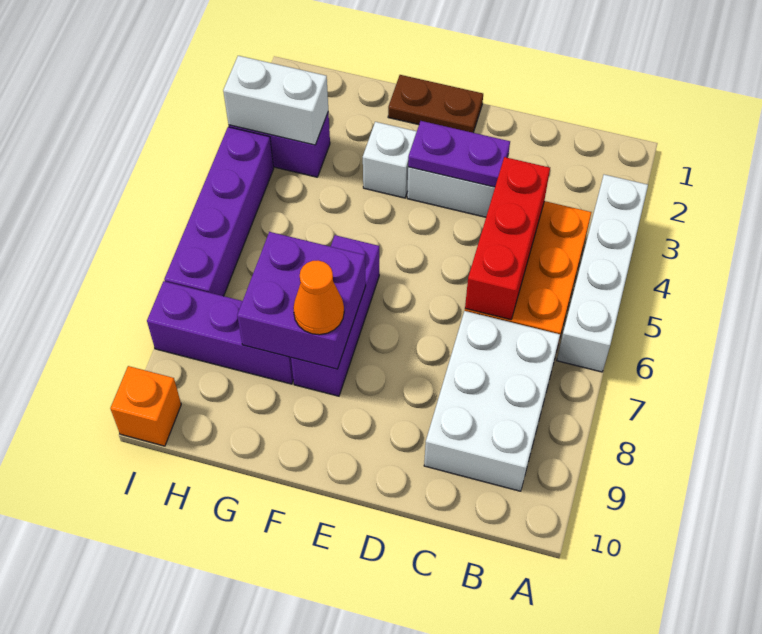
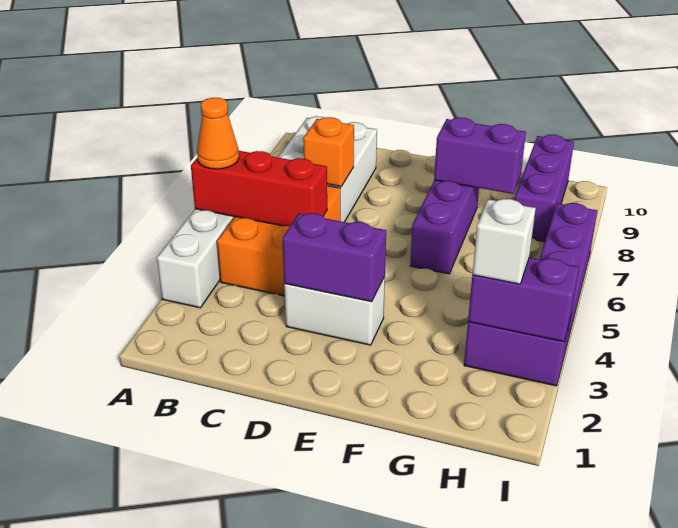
red brick C4:C6 level 2 -> red brick A5:C5 level 2
purple plate D3:E3 level 2 -> purple brick D3:E3 level 2
brown plate E1:F1 level 1 -> none
white brick F3 level 1 -> white brick H3 level 3
purple brick F7:G8 level 2 -> purple brick F8:G8 level 2
orange cone F8 level 3 -> orange cone A5 level 3
purple brick G8:I8 level 1 -> purple brick H8:H10 level 1
white brick H3:I3 level 2 -> purple brick H3:I3 level 2
orange brick I10 level 1 -> orange brick C7 level 2

